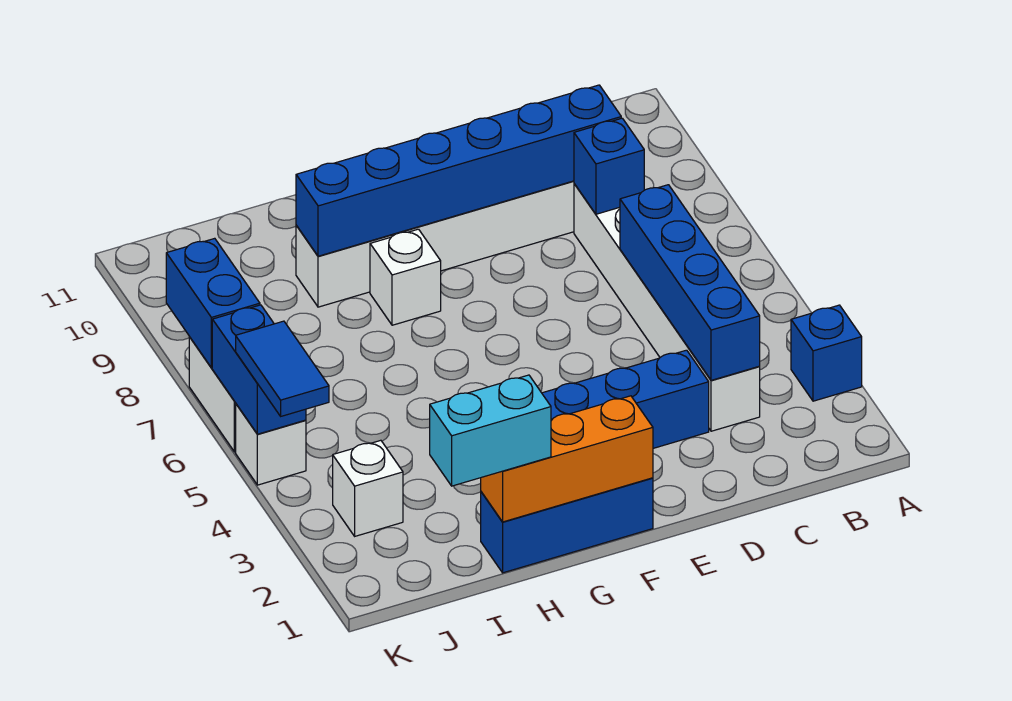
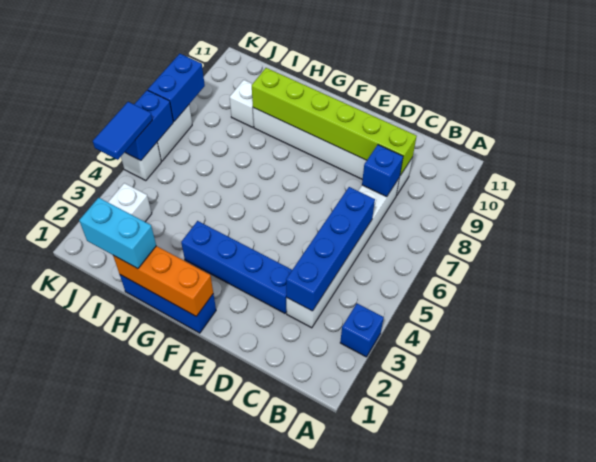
blue brick C9:H9 level 2 -> lime brick C9:H9 level 2
white brick G8 level 1 -> white brick I9 level 1

